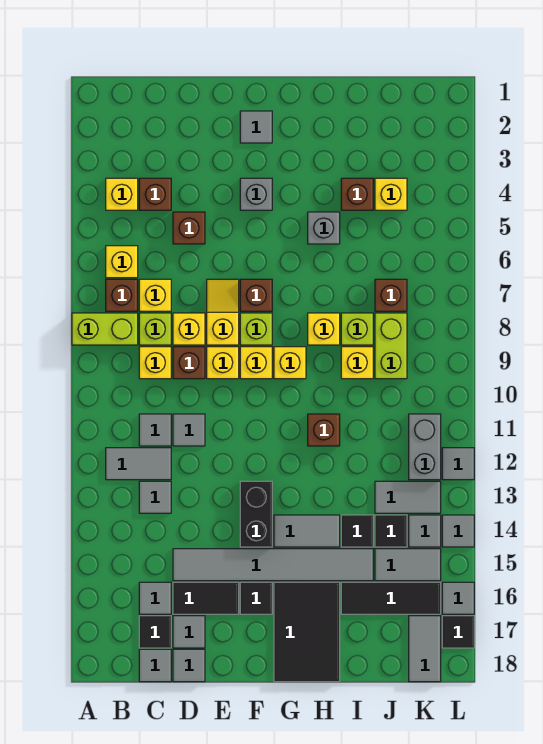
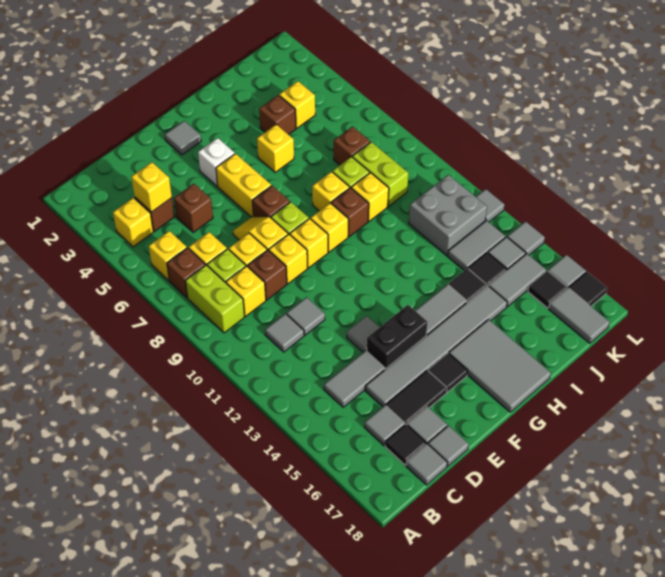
lime brick A8:B8 level 1 -> lime brick B8:B9 level 1
grey tile B12:C12 level 1 -> grey tile C14:D14 level 1
none -> yellow brick C4 level 2
grey tile C13 level 1 -> grey tile E13 level 1
grey brick F4 level 1 -> white brick F4 level 1
none -> yellow brick F5:F6 level 1
black brick F13:F14 level 1 -> black brick E14:F14 level 1
black tile G16:H18 level 1 -> grey tile G16:H18 level 1
grey brick H5 level 1 -> yellow brick H5 level 1
brown brick H11 level 1 -> brown brick H9 level 1
black tile I16:K16 level 1 -> black tile K16 level 1
grey brick K11:K12 level 1 -> grey brick J11:K12 level 1

